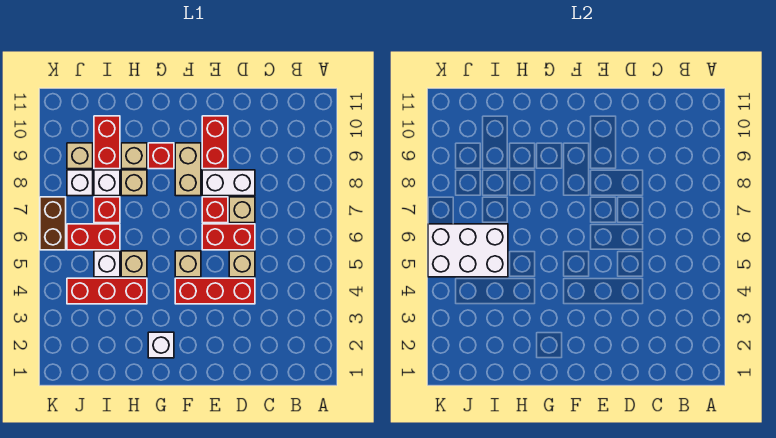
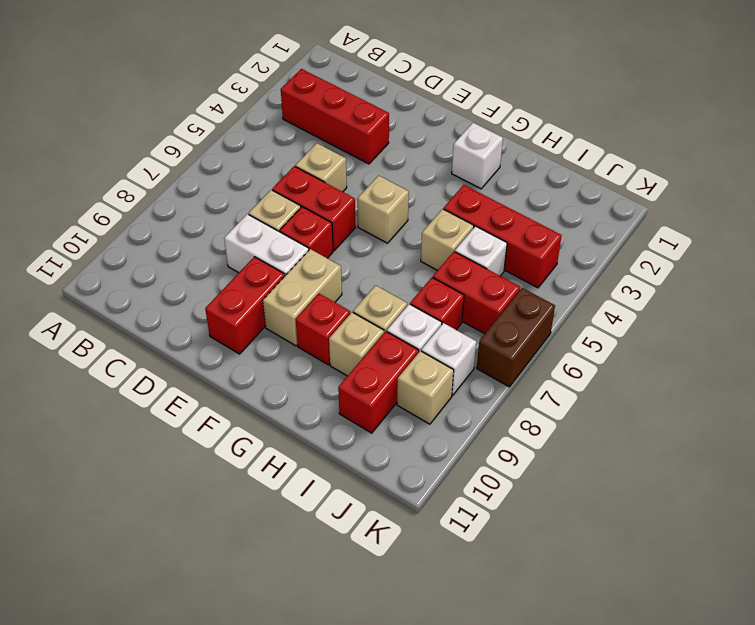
red brick D4:F4 level 1 -> red brick B3:D3 level 1
white brick I5:K6 level 2 -> none

